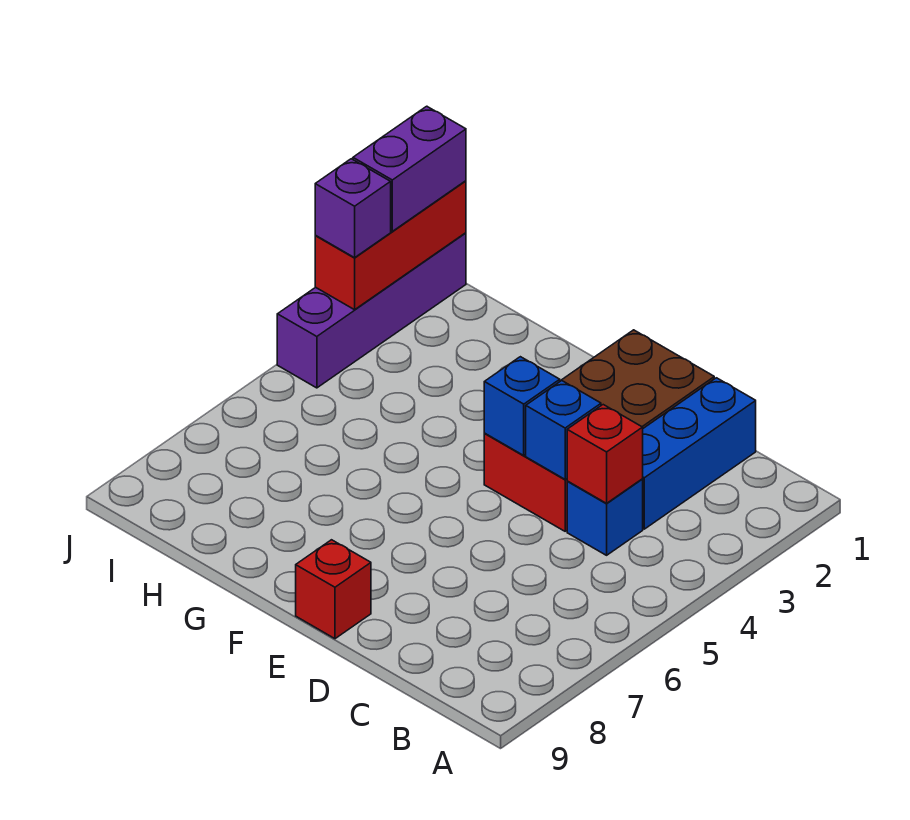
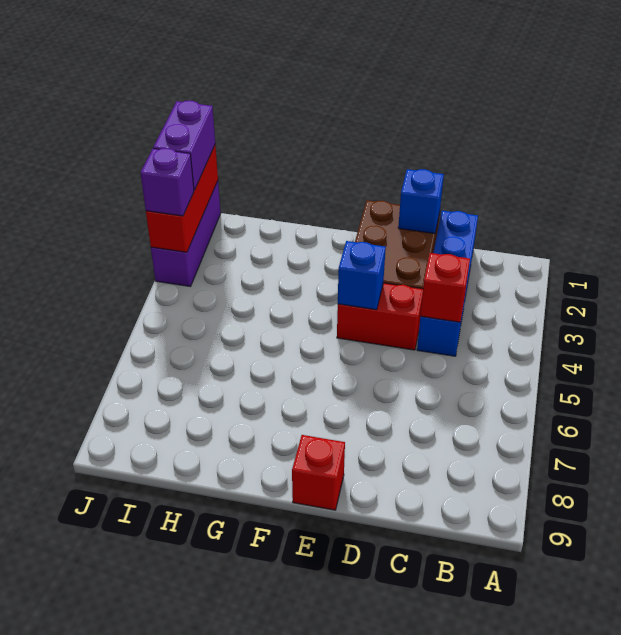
blue brick D4 level 2 -> blue brick D1 level 2
purple brick J1:J4 level 1 -> purple brick J1:J3 level 1

